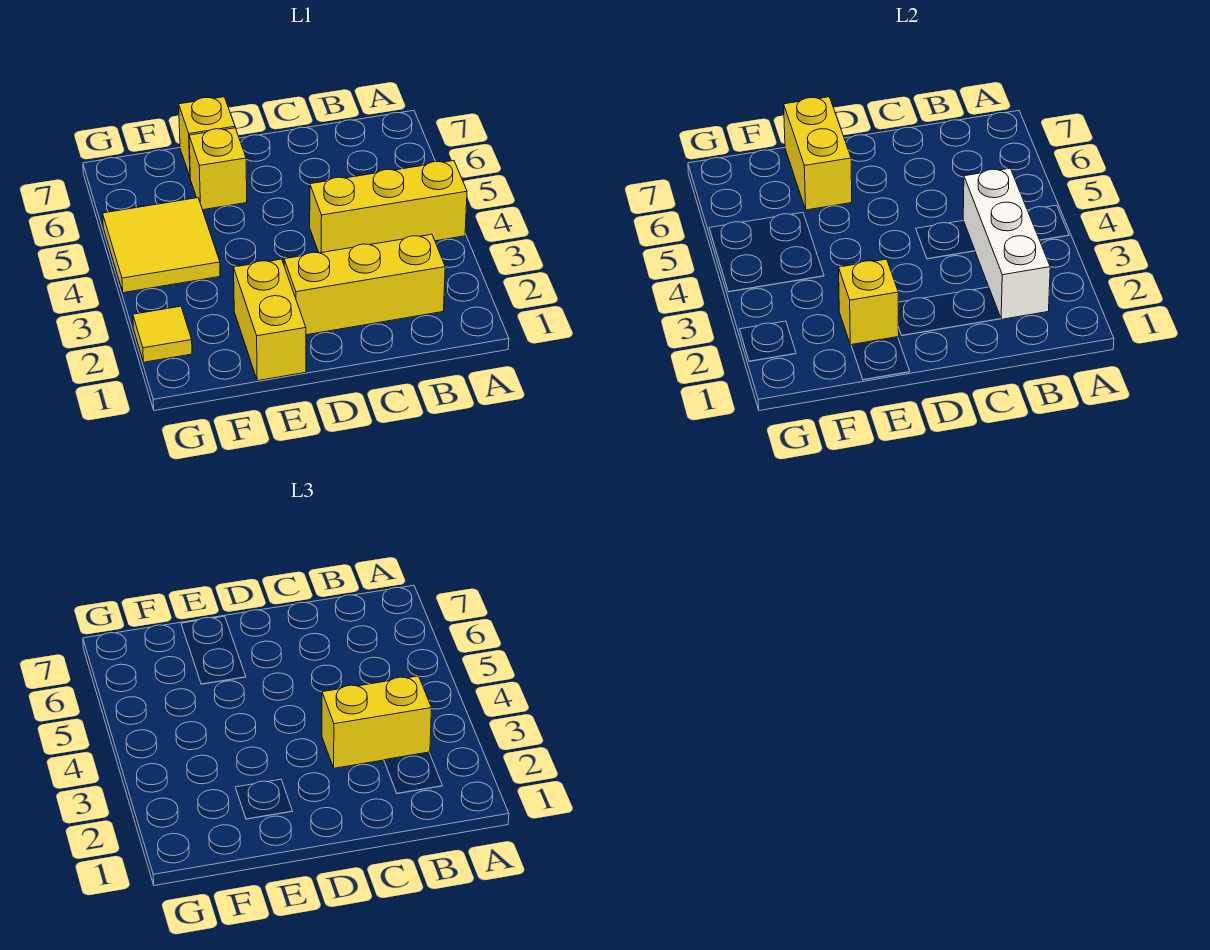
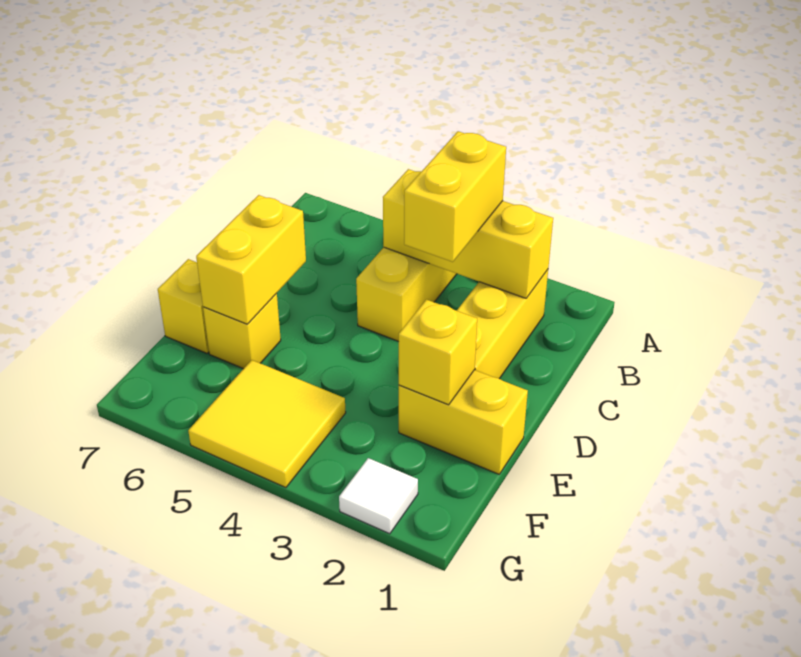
white brick B2:B4 level 2 -> yellow brick B2:B4 level 2
yellow brick E6:E7 level 2 -> yellow brick D6:E6 level 2
yellow tile G2 level 1 -> white tile G2 level 1

